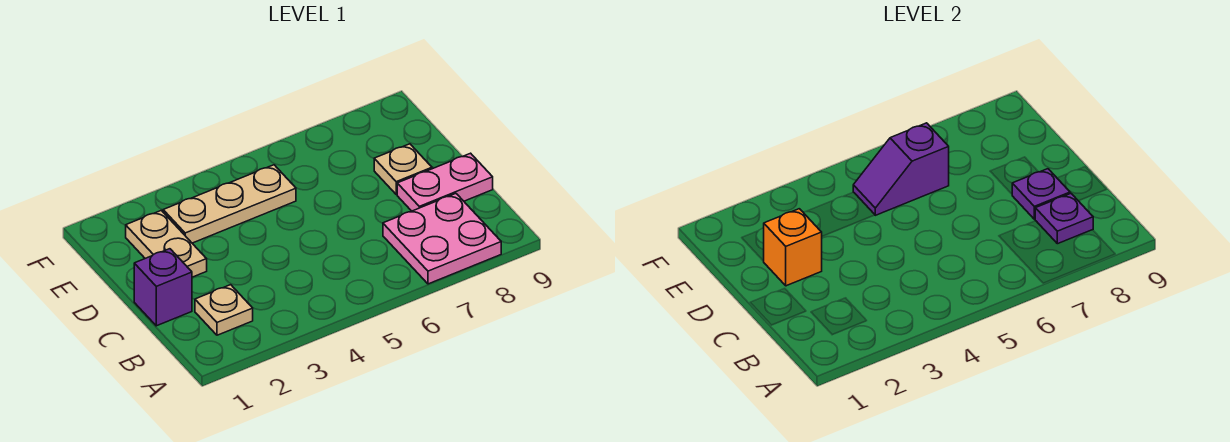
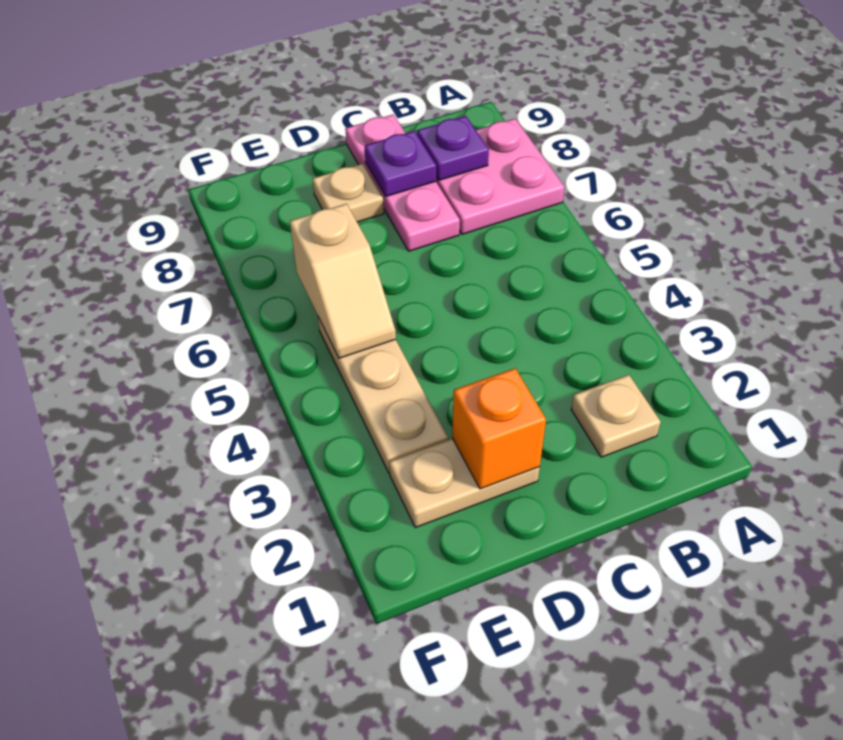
purple brick C1 level 1 -> none
pink plate C8:C9 level 1 -> pink plate C7:C9 level 1
purple slope E5:E6 level 2 top 6 -> tan slope E5:E6 level 2 top 6

